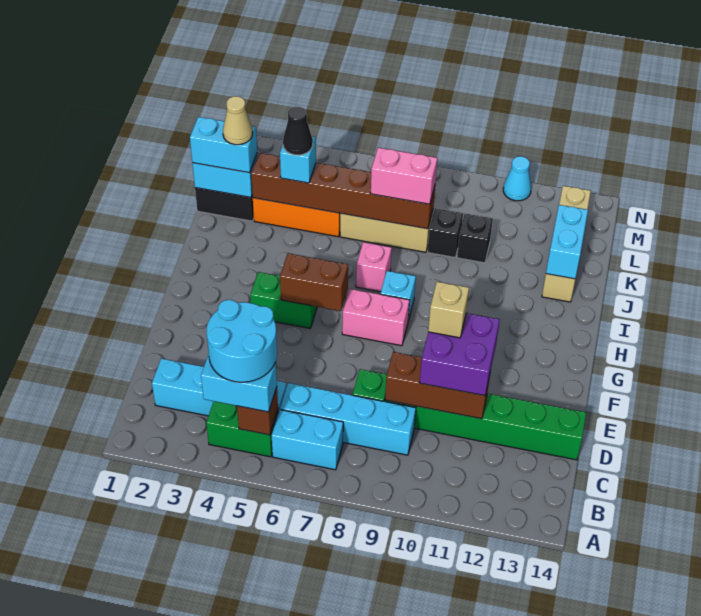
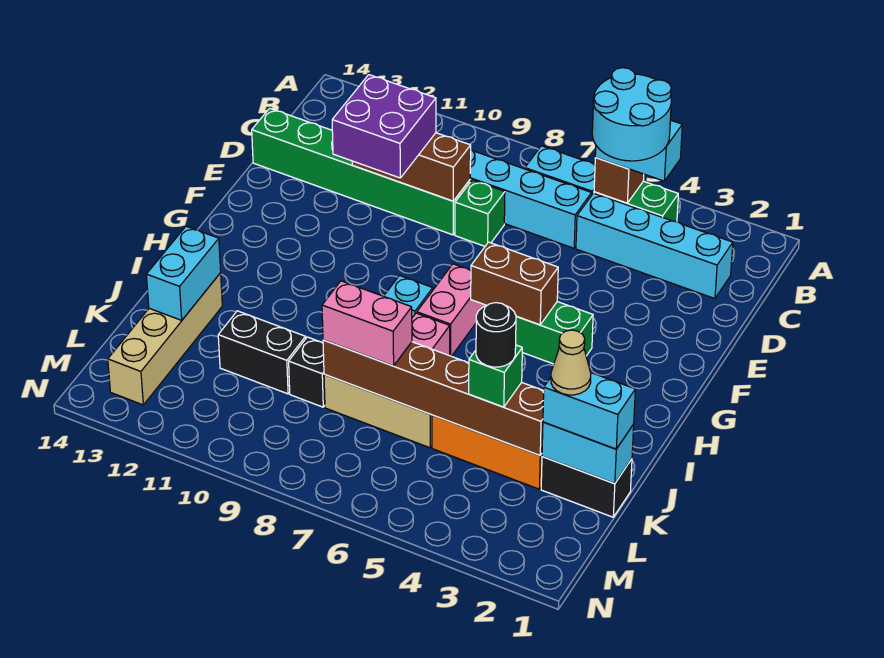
tan brick E10 level 4 -> none
pink brick G7:G8 level 1 -> pink brick G7:H7 level 1
cyan brick K4 level 3 -> green brick K4 level 3
black cone K4 level 4 -> black round brick K4 level 4
black brick K10 level 1 -> black brick K10:K11 level 1
cyan cone N11 level 1 -> none

